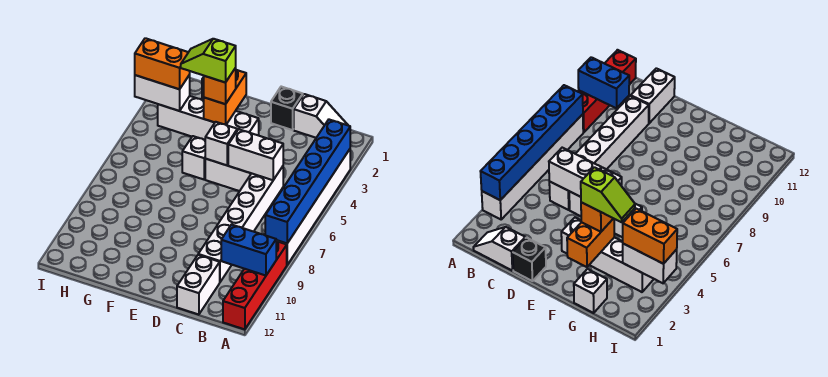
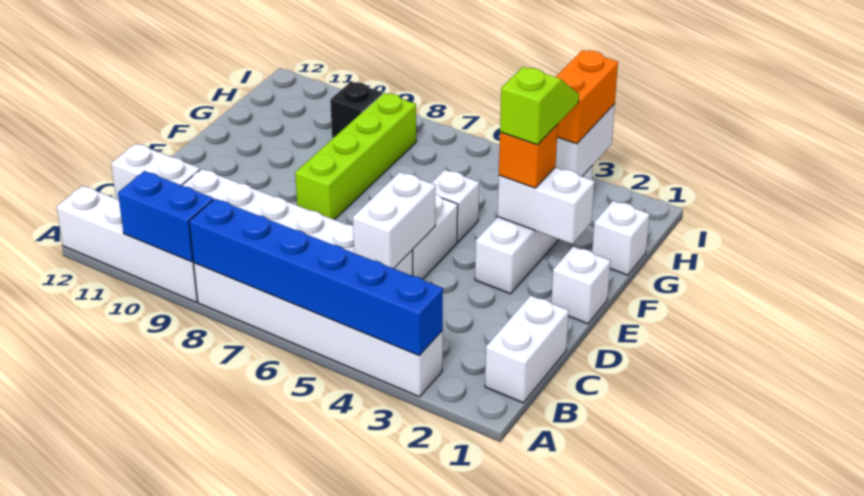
red brick A9:A12 level 1 -> white brick A9:A12 level 1
blue brick A10:B10 level 2 -> blue brick A9:A10 level 2
white slope B1:C1 level 1 top C -> white brick B1:C1 level 1
black brick D1 level 1 -> black brick H9 level 1
white brick E5 level 2 -> white brick E1 level 1
none -> lime brick E8:H8 level 1
orange brick F2:F3 level 2 -> white brick F2:F3 level 2

